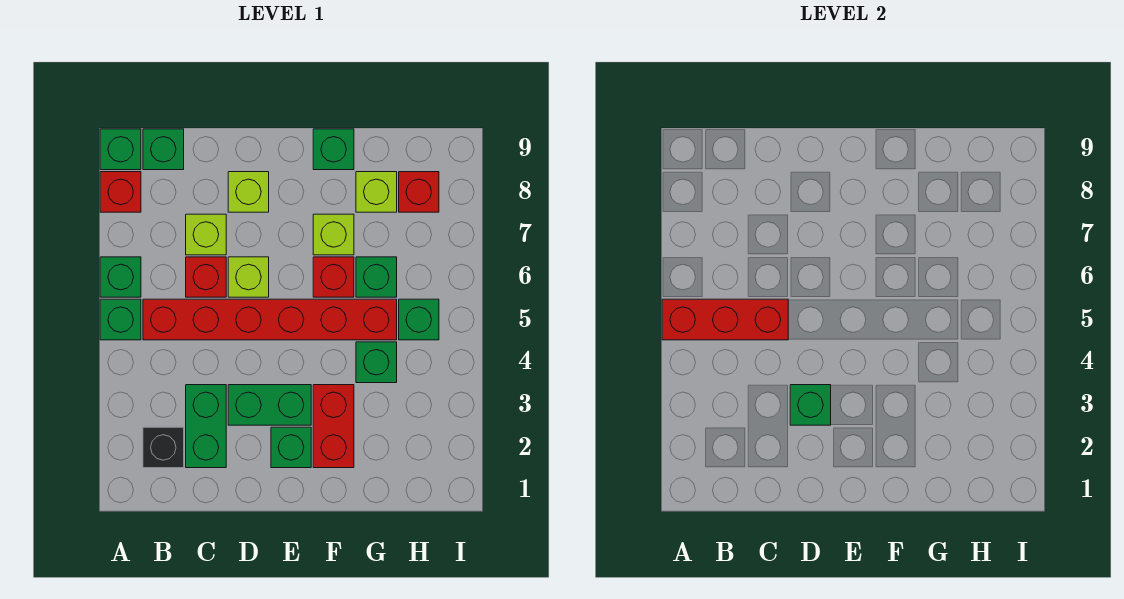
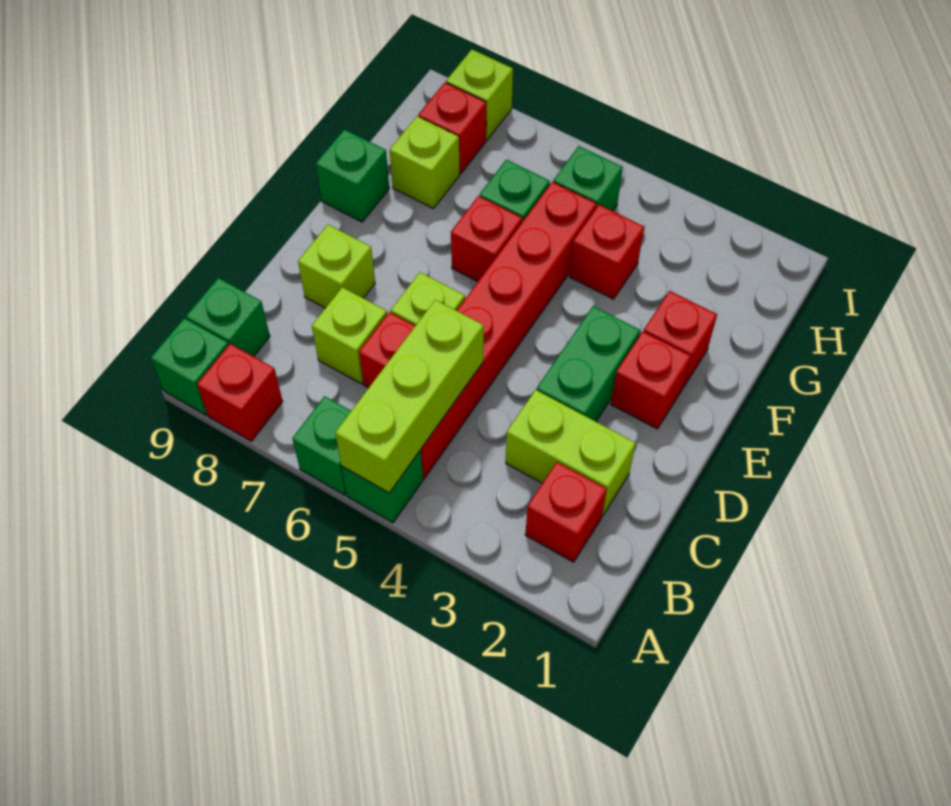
red brick A5:C5 level 2 -> lime brick A5:C5 level 2
black brick B2 level 1 -> red brick B2 level 1
green brick C2:C3 level 1 -> lime brick C2:C3 level 1
green brick D3 level 2 -> none
green brick E2 level 1 -> red brick E2 level 1
red brick F2:F3 level 1 -> red brick F2 level 1
lime brick F7 level 1 -> lime brick I8 level 1
green brick G4 level 1 -> red brick G4 level 1

